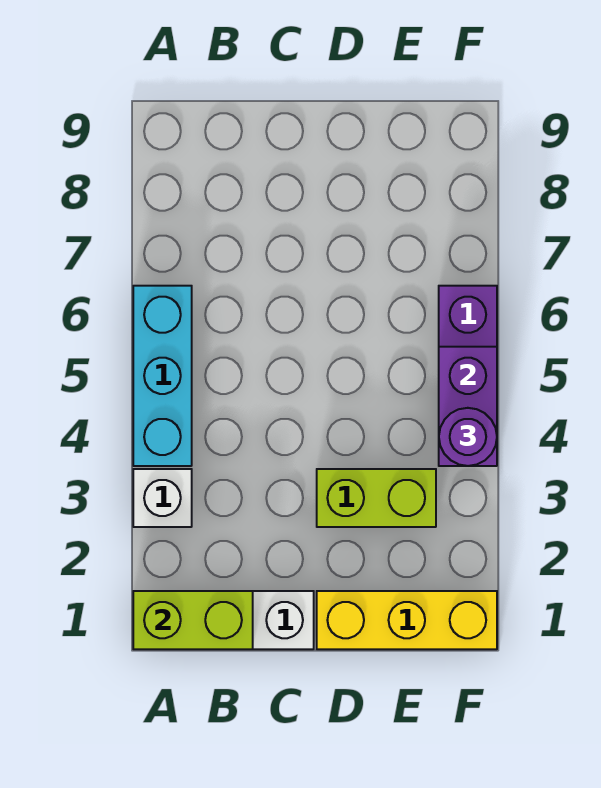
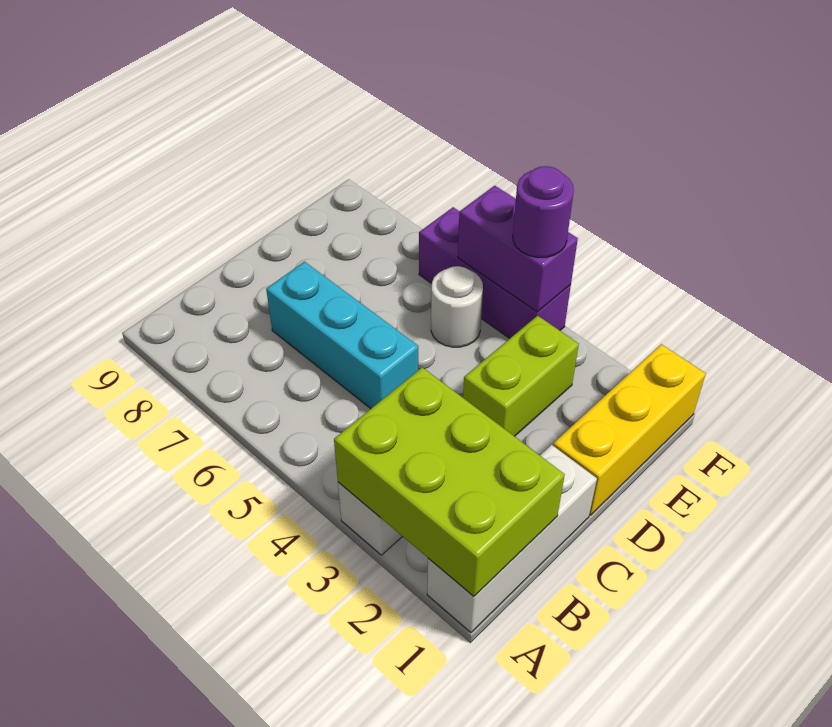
lime brick A1:B1 level 2 -> lime brick A1:B3 level 2
cyan brick A4:A6 level 1 -> cyan brick C5:C7 level 1
none -> white round brick E5 level 1

